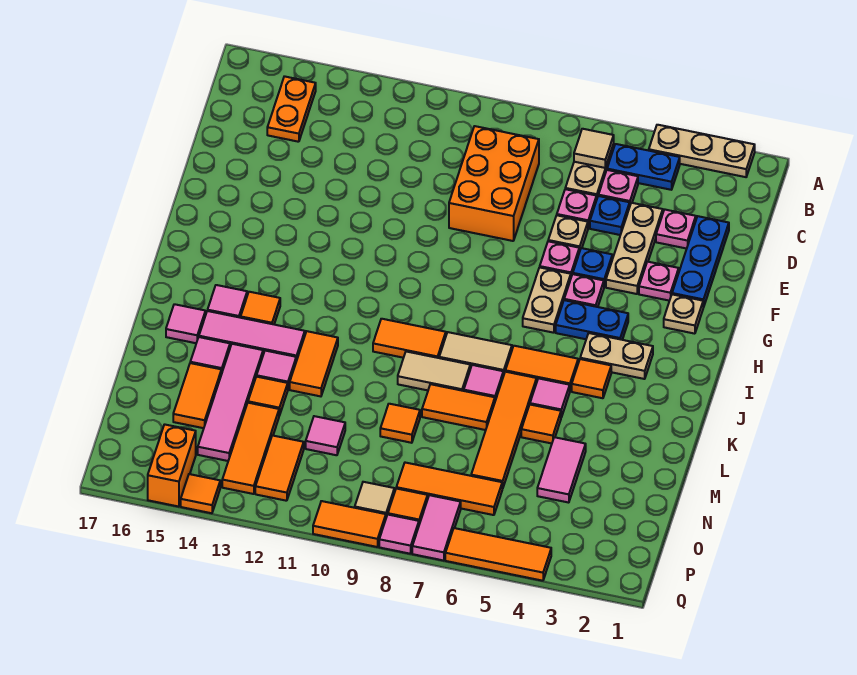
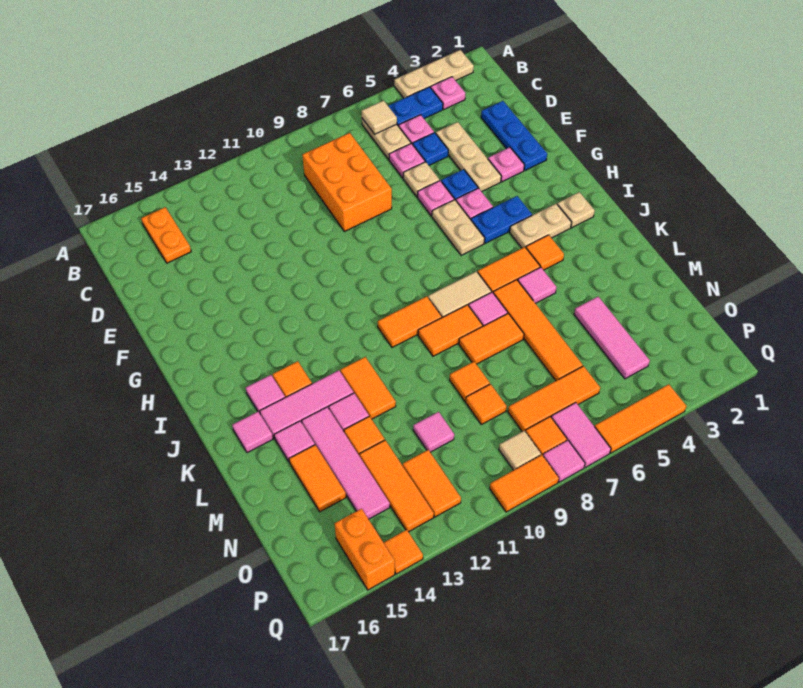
pink plate D3 level 1 -> pink plate B3 level 1
tan plate G2 level 1 -> tan plate I2 level 1
tan tile K8:K9 level 1 -> orange tile K8:K9 level 1
orange tile L5 level 1 -> orange tile N9 level 1
pink tile M4:N4 level 1 -> pink tile M4:O4 level 1

